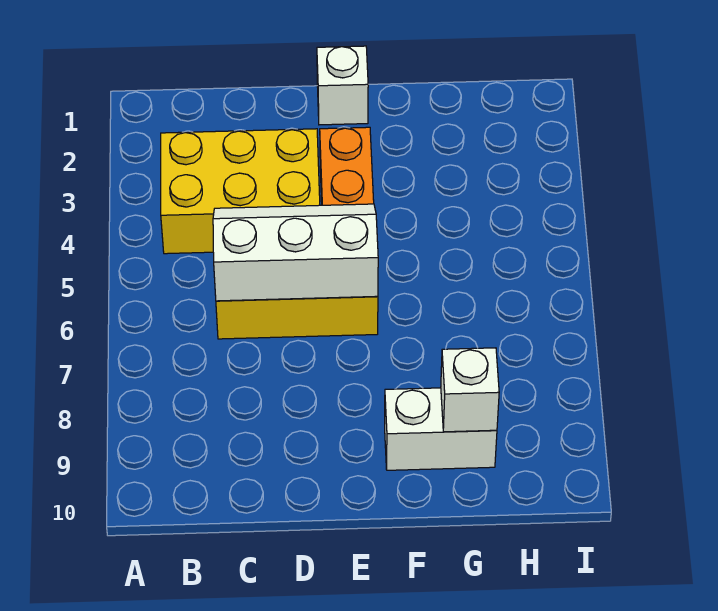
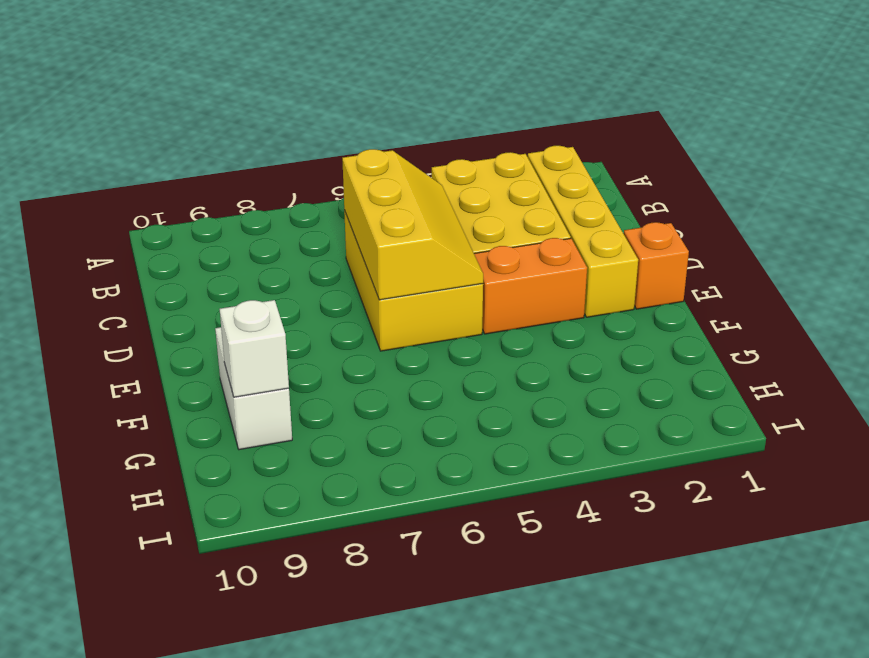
none -> yellow brick B2:E2 level 1
white slope C5:E6 level 2 top 6 -> yellow slope C5:E6 level 2 top 6
white brick E1 level 1 -> orange brick E1 level 1

